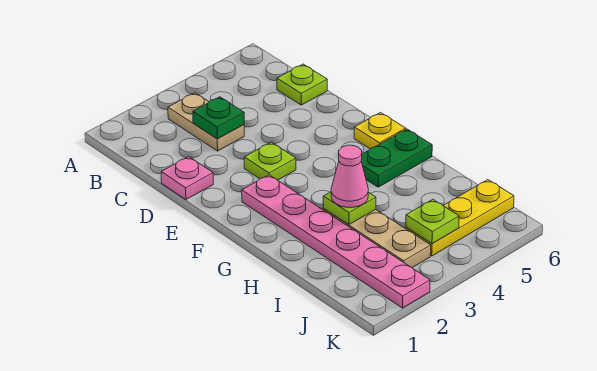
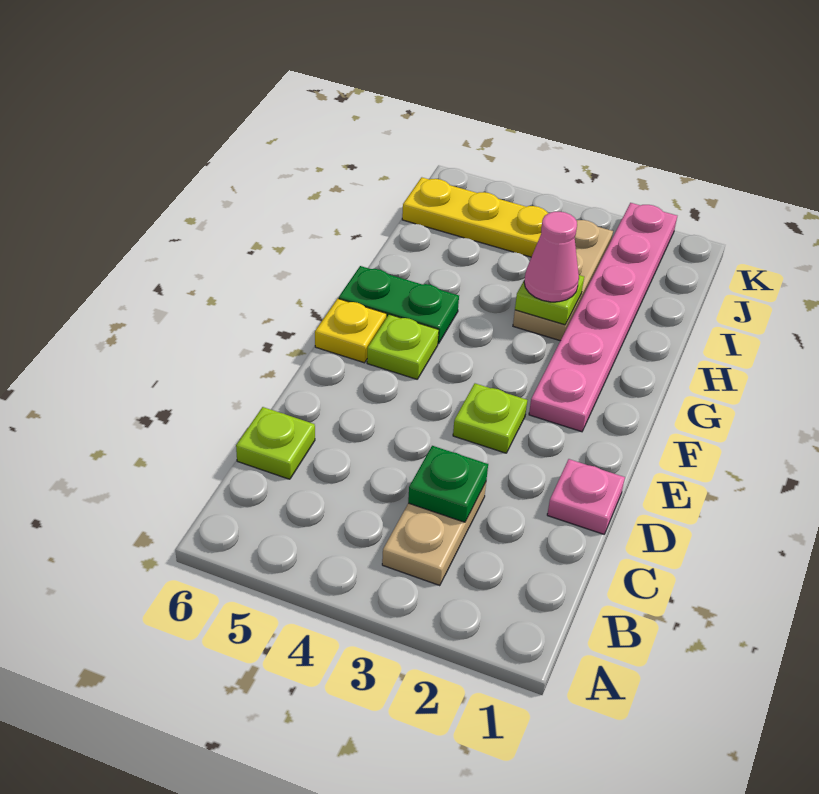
lime plate J4 level 2 -> lime plate F5 level 1

